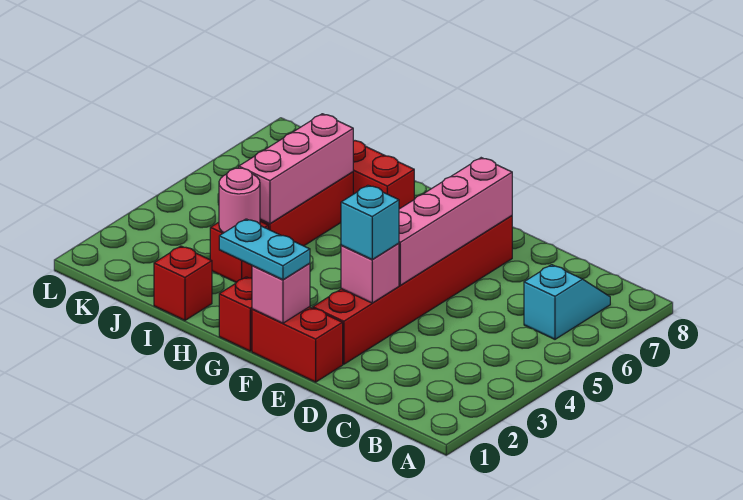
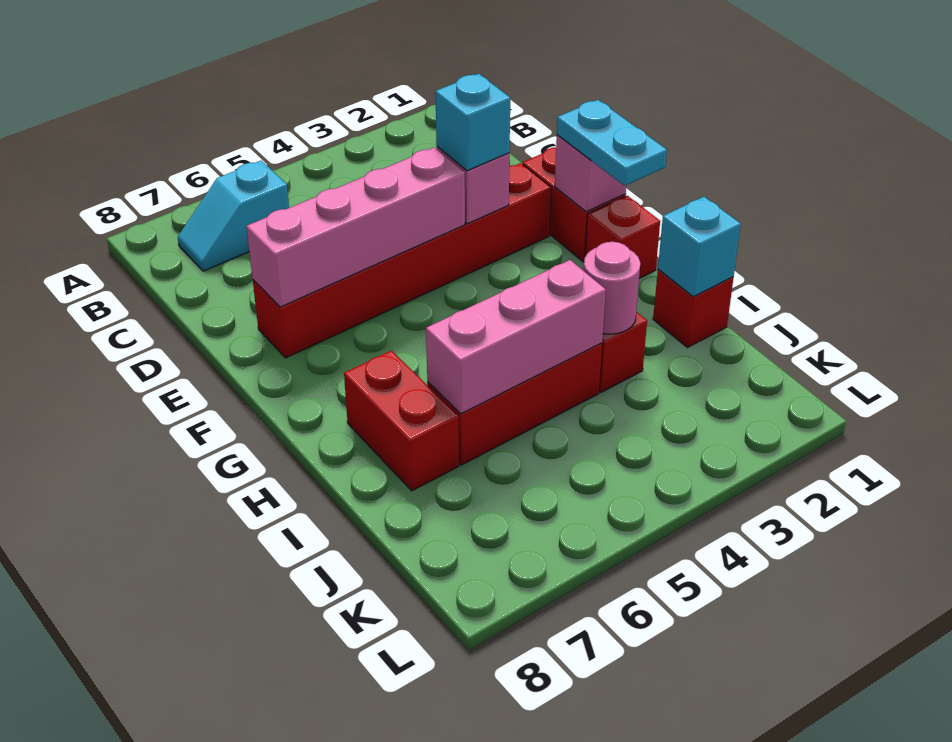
none -> cyan brick I1 level 2

